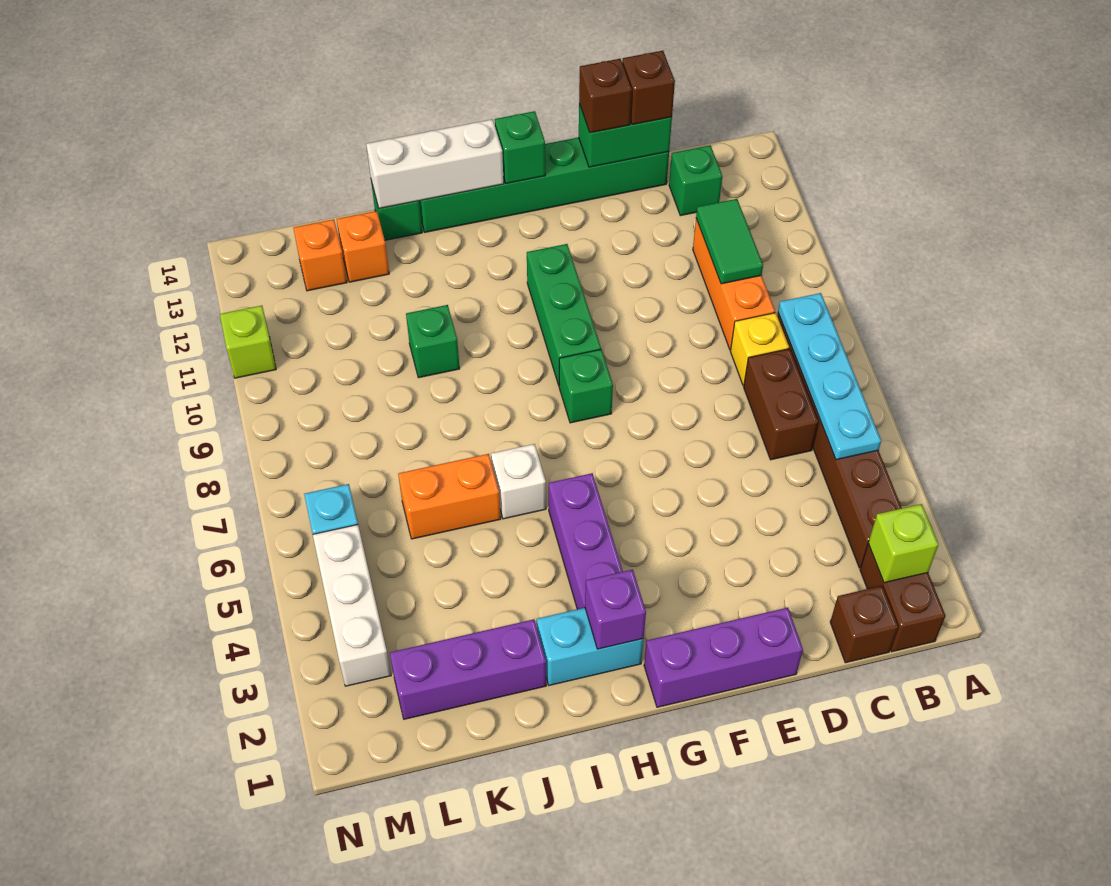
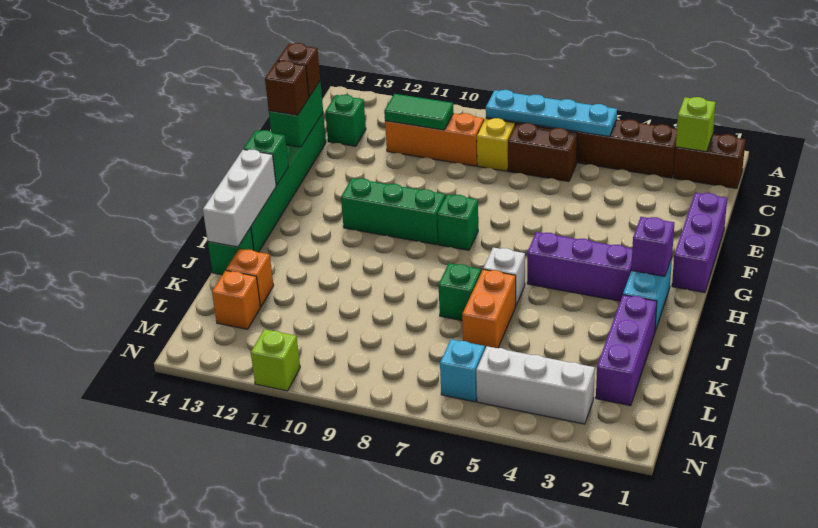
brown brick C1 level 1 -> none
green brick J10 level 1 -> green brick J7 level 1

